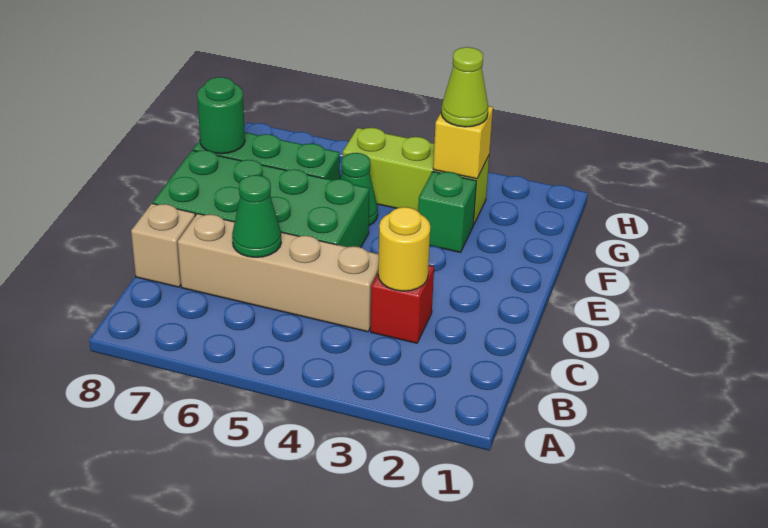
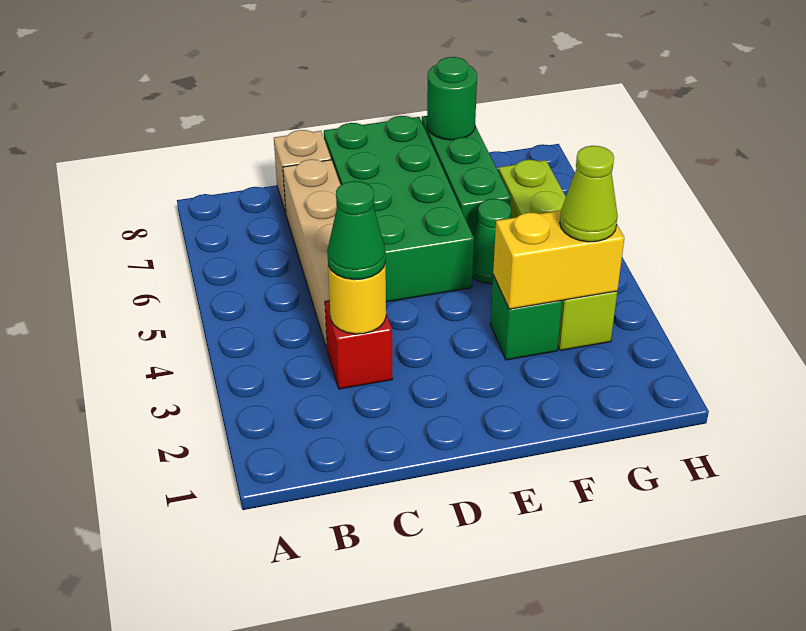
green cone C6 level 2 -> green cone C3 level 3
lime brick G3:G5 level 1 -> lime brick G3:G6 level 1
yellow brick G3 level 2 -> yellow brick F3:G3 level 2

